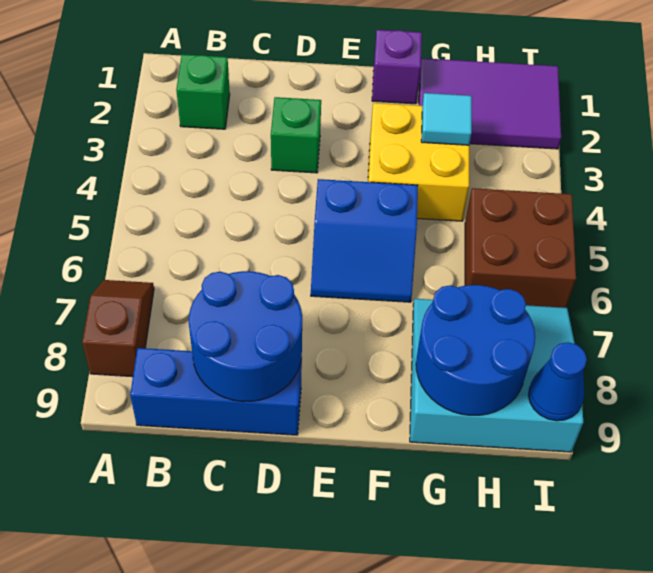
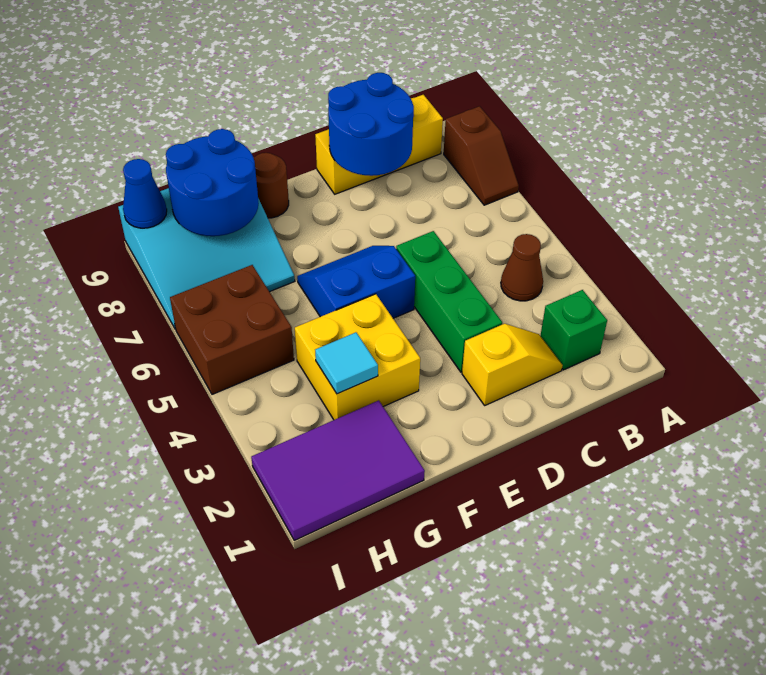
none -> brown cone B4 level 1
blue brick B9:D9 level 1 -> yellow brick B9:D9 level 1
none -> yellow slope C2:D2 level 1 top D
green brick D3 level 1 -> green brick D3:D5 level 1
purple brick F1 level 1 -> none
none -> brown round brick F9 level 1

